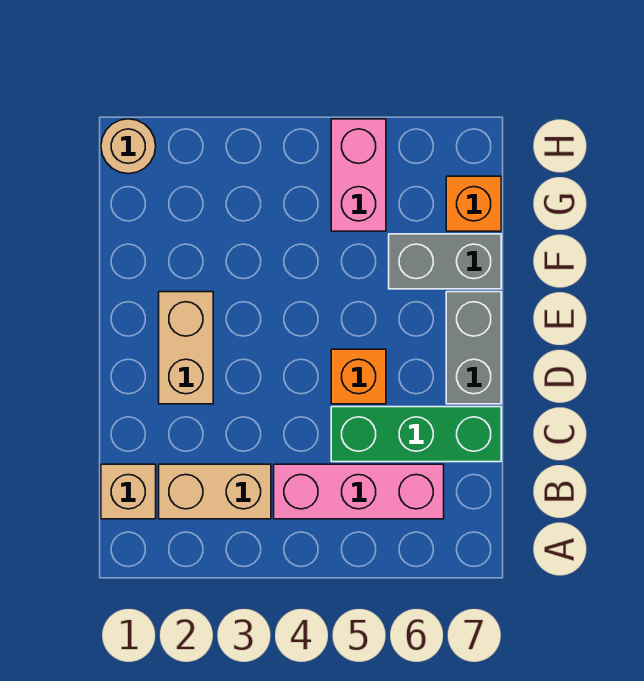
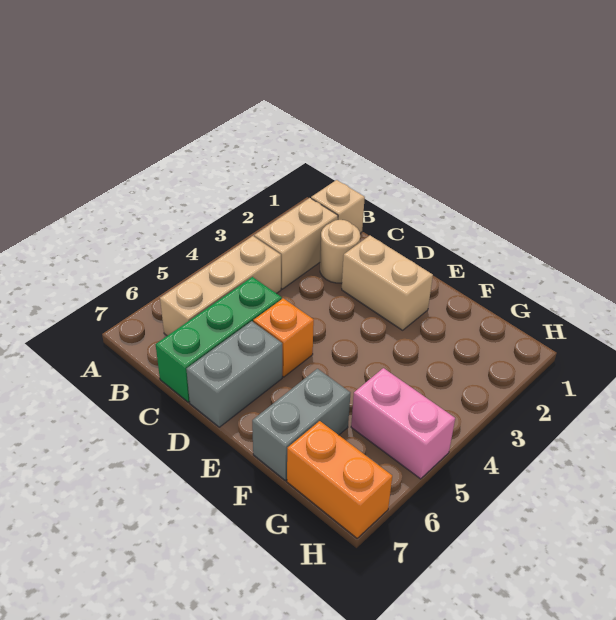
pink brick B4:B6 level 1 -> tan brick B4:B6 level 1
grey brick D7:E7 level 1 -> grey brick D6:D7 level 1
orange brick G7 level 1 -> orange brick G7:H7 level 1
tan round brick H1 level 1 -> tan round brick C2 level 1

